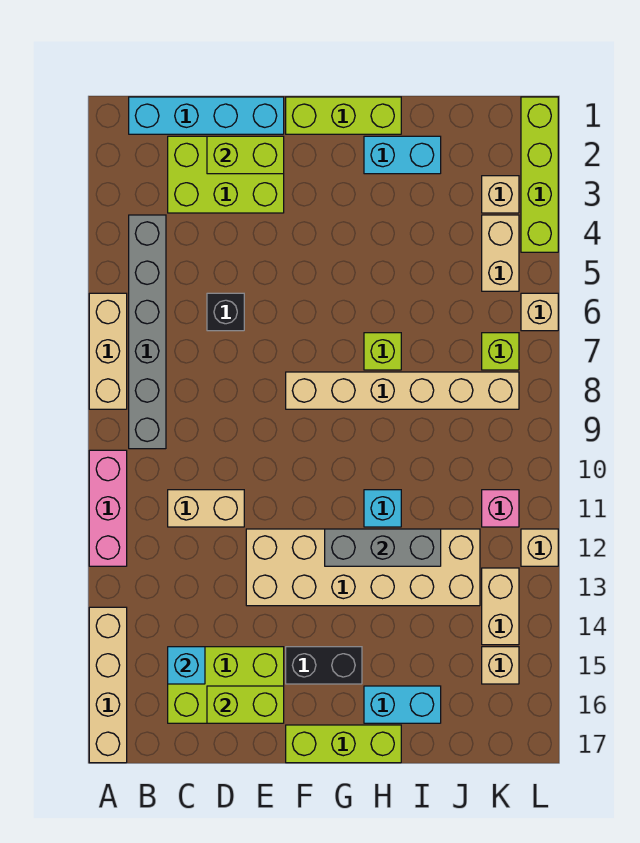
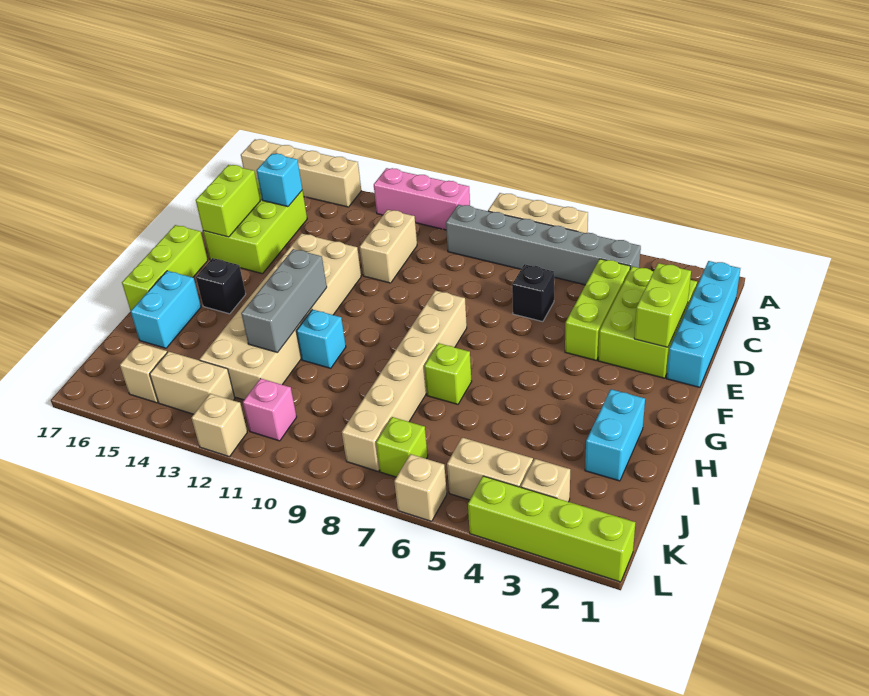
lime brick F1:H1 level 1 -> lime brick C4:E4 level 1
black brick F15:G15 level 1 -> black brick G15 level 1

